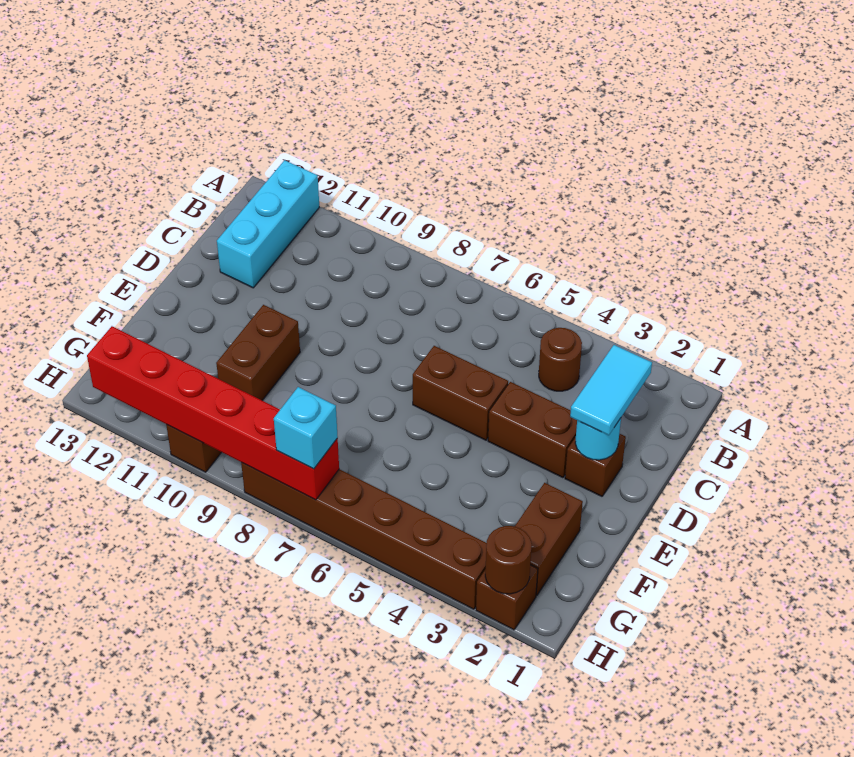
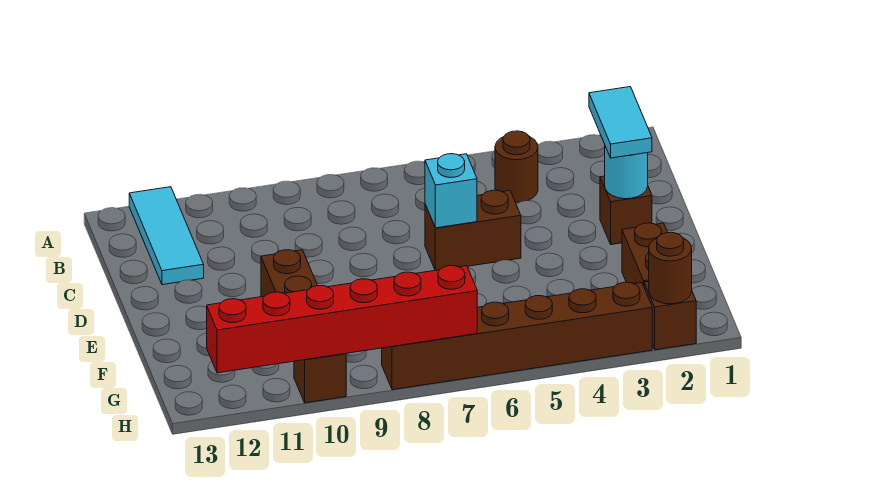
cyan brick A12:C12 level 1 -> cyan tile A12:C12 level 1
brown brick D3:D4 level 1 -> none
cyan brick H7 level 3 -> cyan brick D6 level 2

